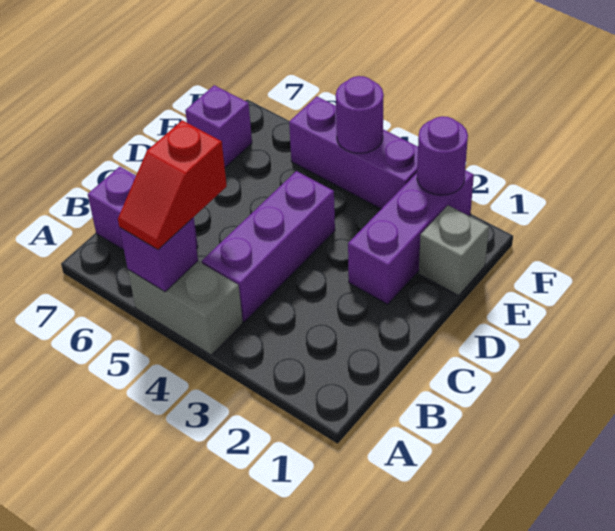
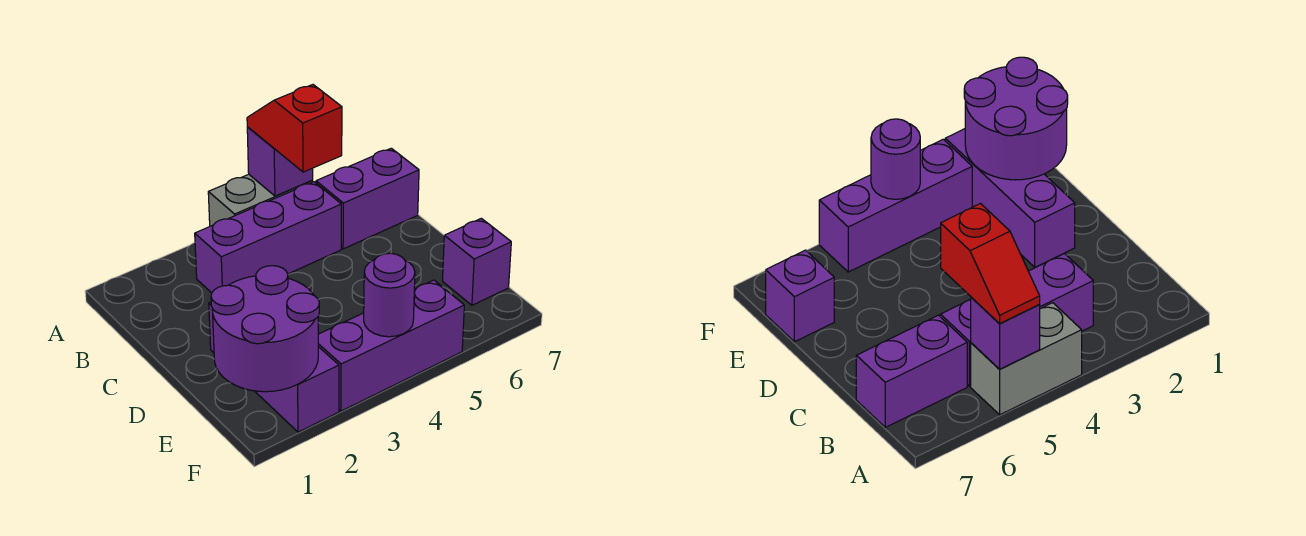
purple brick B4:D4 level 1 -> purple brick B3:B5 level 1
grey brick E1 level 1 -> none
purple round brick F2 level 2 -> purple round brick E1:F2 level 2

